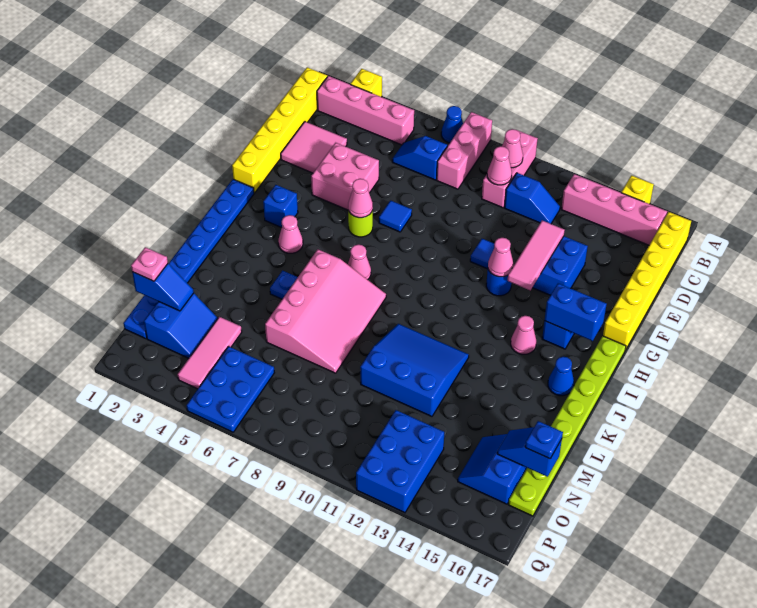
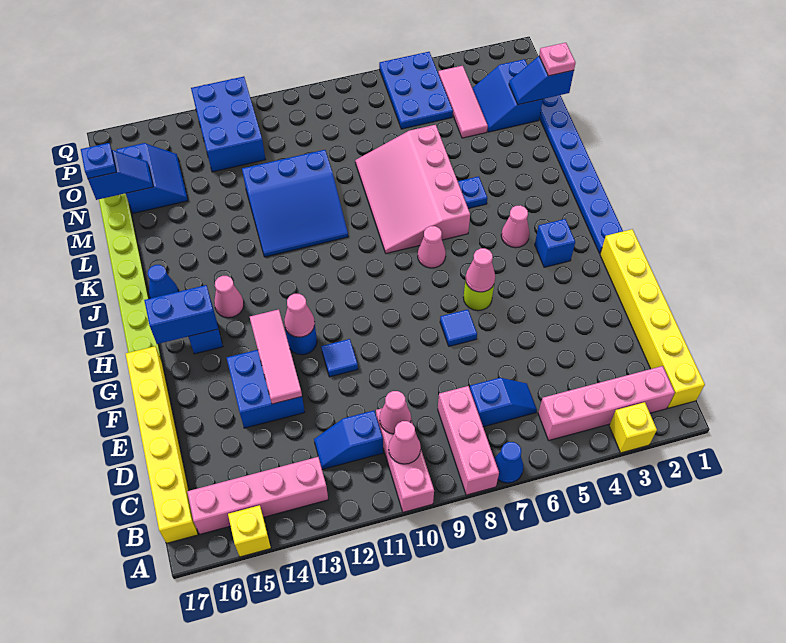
pink tile D2:E3 level 1 -> none
pink brick E4:F5 level 1 -> none

